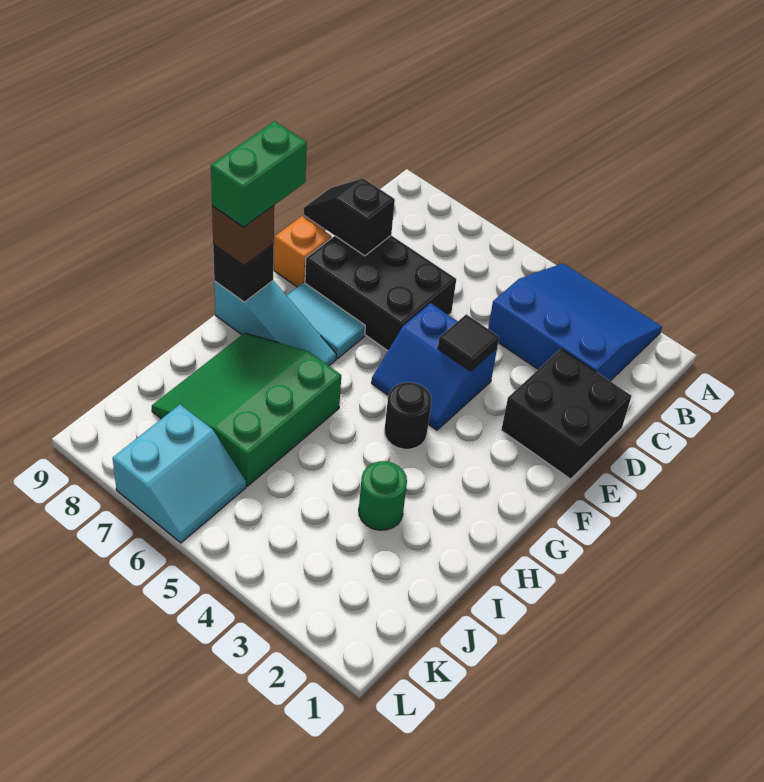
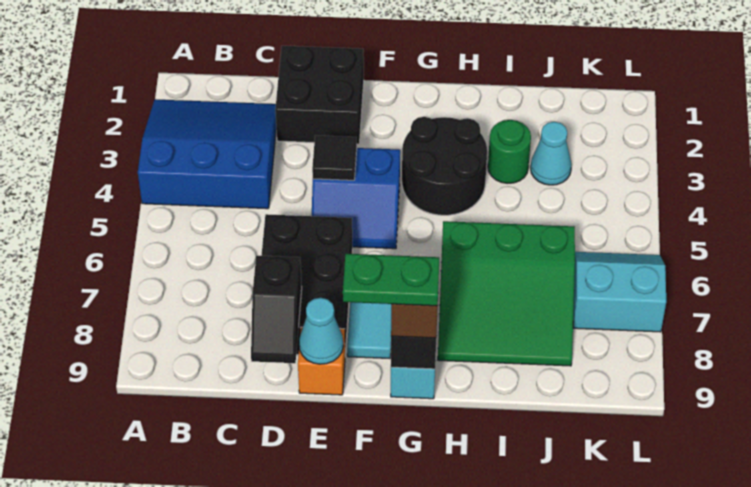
blue slope A2:C4 level 1 top C -> blue slope A2:C4 level 1 top 4
blue slope E4:F5 level 1 top E -> blue slope E4:F5 level 1 top 4
none -> cyan cone E9 level 2
green brick F9:G9 level 4 -> green plate F9:G9 level 4
black round brick G4 level 1 -> black round brick G3:H4 level 1
none -> cyan cone J3 level 1

